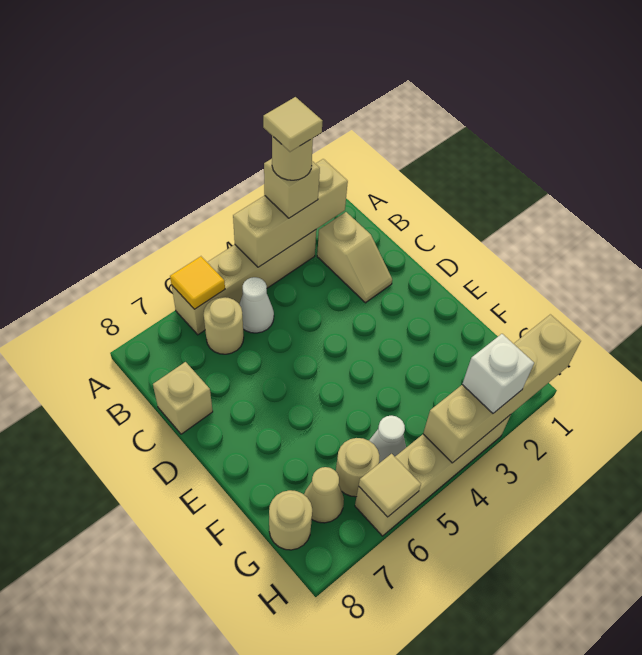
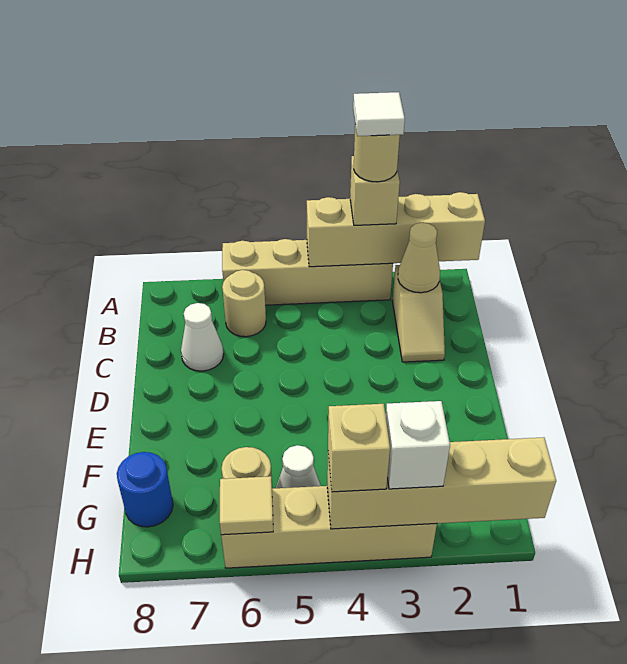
tan brick A2:A4 level 2 -> tan brick A1:A4 level 2
tan tile A3 level 5 -> white tile A3 level 5
yellow tile A6 level 2 -> none
white cone B5 level 1 -> white cone C7 level 1
tan brick C8 level 1 -> tan brick H4 level 3
tan cone G7 level 1 -> tan cone B2 level 2
tan round brick G8 level 1 -> blue round brick G8 level 1

